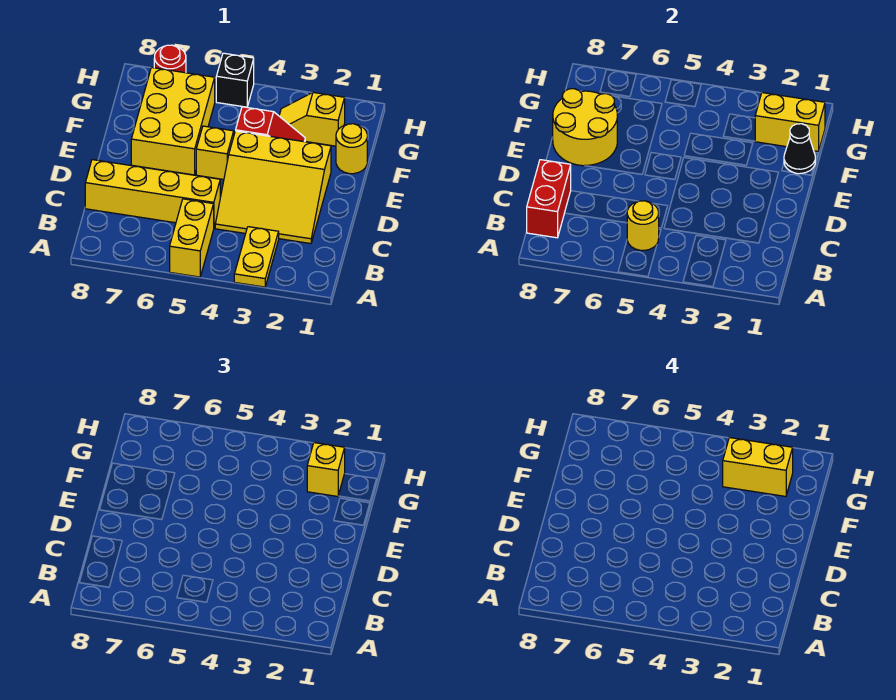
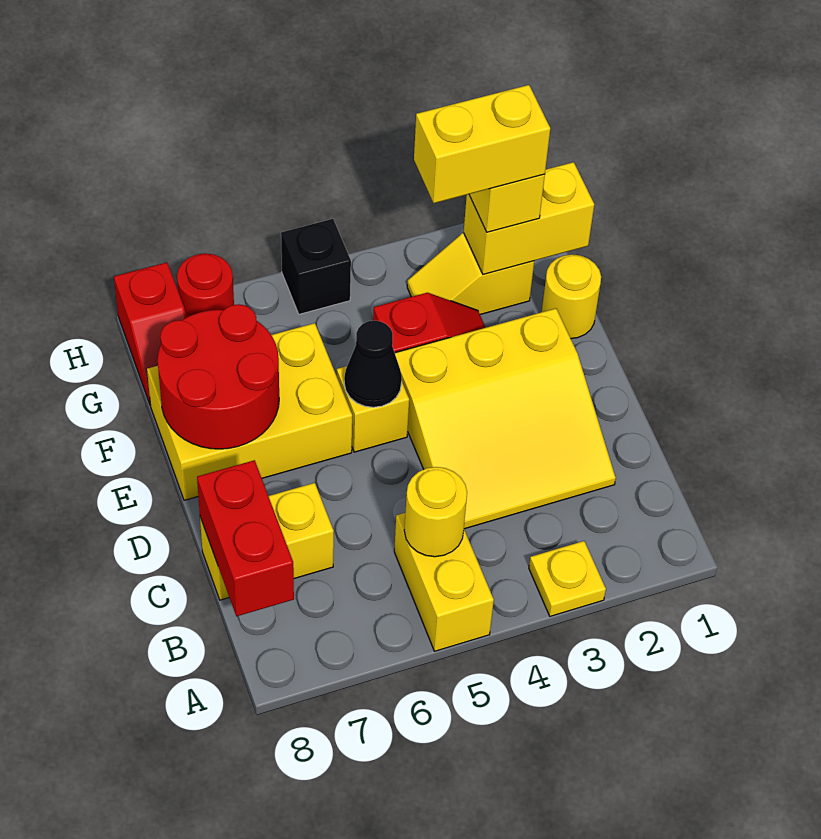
yellow plate A3:B3 level 1 -> yellow plate A3 level 1
yellow brick C5:C8 level 1 -> yellow brick C7:C8 level 1
yellow brick E6:G7 level 1 -> yellow brick E6:F8 level 1
yellow round brick E7:F8 level 2 -> red round brick E7:F8 level 2
black cone F1 level 2 -> black cone E5 level 2
none -> red slope G8:H8 level 1 top H

